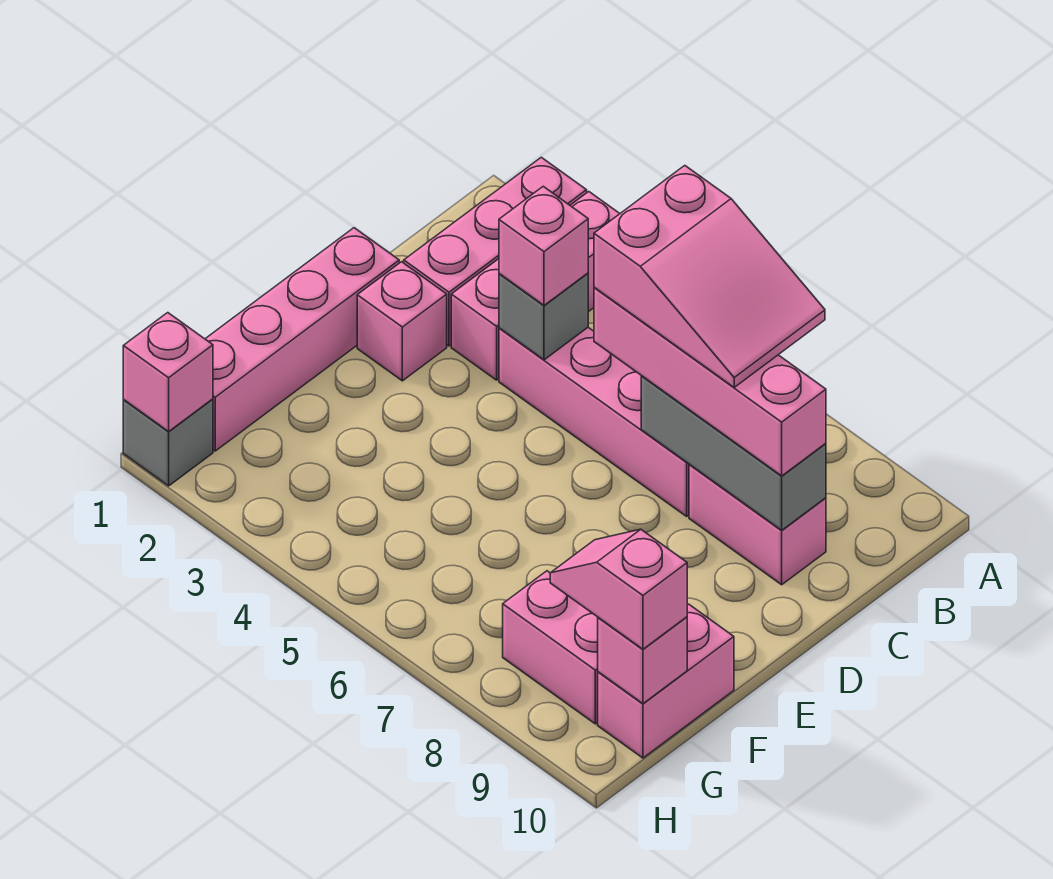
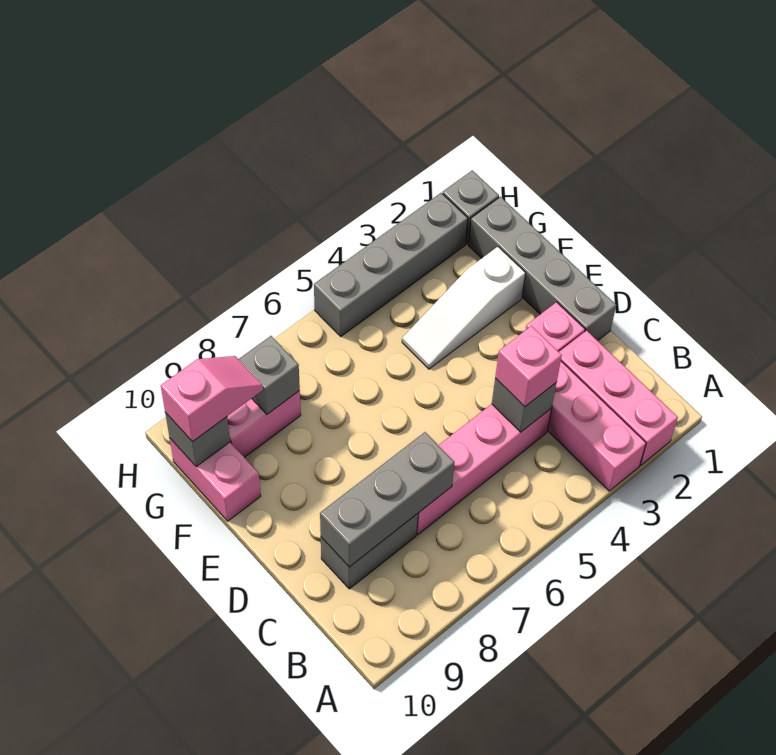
pink slope B6:C8 level 4 top 6 -> none
pink brick C6:C9 level 3 -> none
pink brick C8:C9 level 1 -> grey brick C8:C9 level 1
pink brick D1:G1 level 1 -> grey brick D1:G1 level 1
none -> white slope F2:F4 level 1 top 2
none -> grey brick G8 level 2
pink brick G10 level 2 -> grey brick G10 level 2
pink brick H1 level 2 -> none
none -> grey brick H2:H5 level 1

